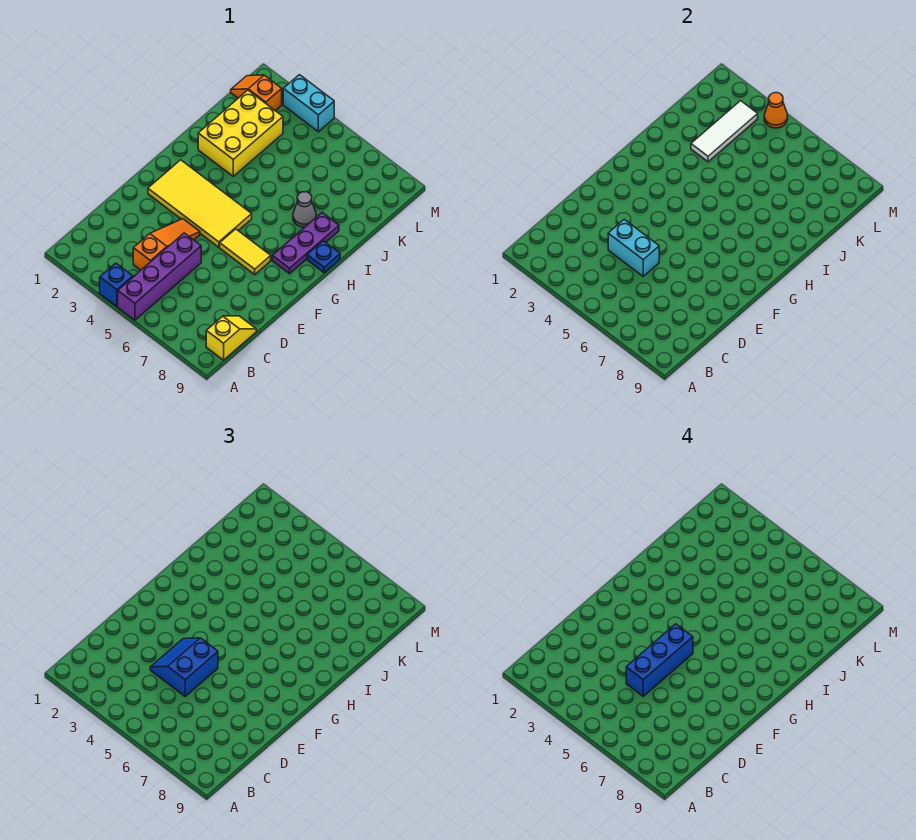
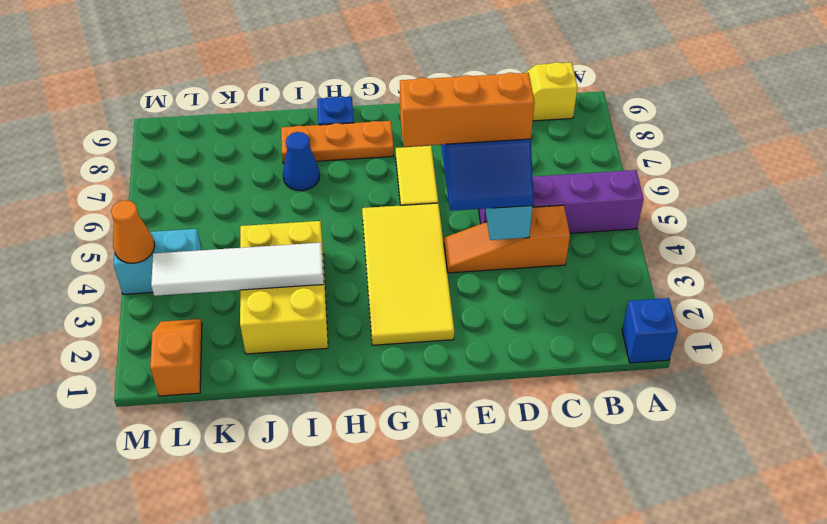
blue brick A4 level 1 -> blue brick A1 level 1
blue brick D5:F5 level 4 -> orange brick D5:F5 level 4
purple plate G8:I8 level 1 -> orange plate G8:I8 level 1
yellow brick I2:K3 level 1 -> yellow brick I2:J4 level 1
grey cone I7 level 1 -> blue cone I7 level 1
white tile J3:L3 level 2 -> white tile I3:L3 level 2
orange slope L1:L2 level 1 top 2 -> orange slope L1:L2 level 1 top 1
cyan brick M3:M4 level 1 -> cyan brick L4:M4 level 1

